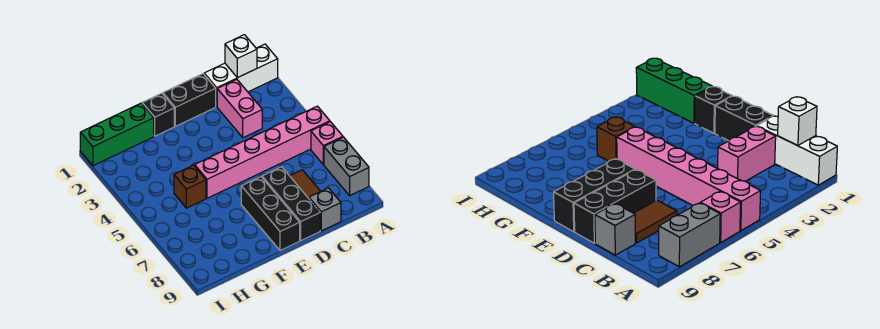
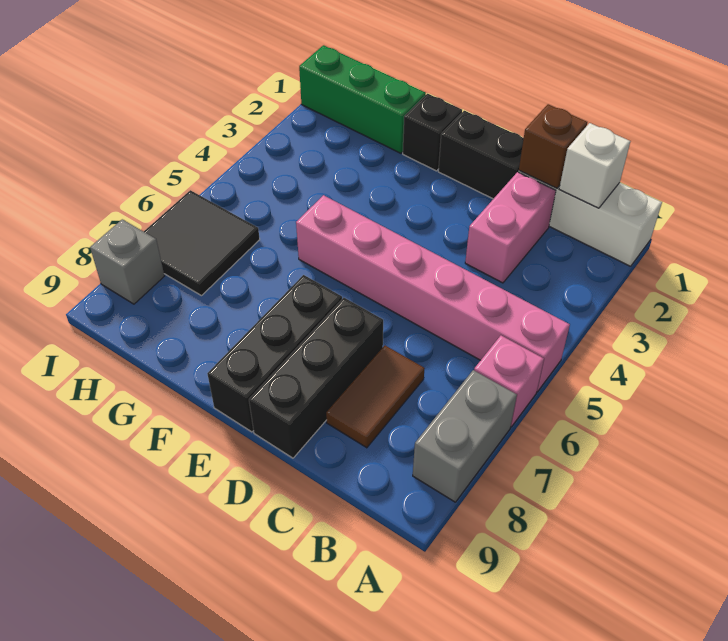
grey brick C9 level 1 -> grey brick I8 level 1
brown brick G5 level 1 -> brown brick C1 level 2
none -> black tile H6:I7 level 1

